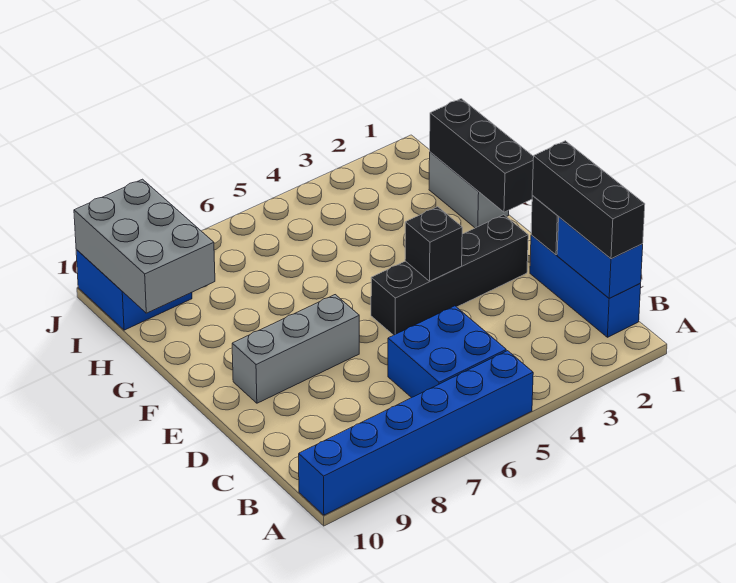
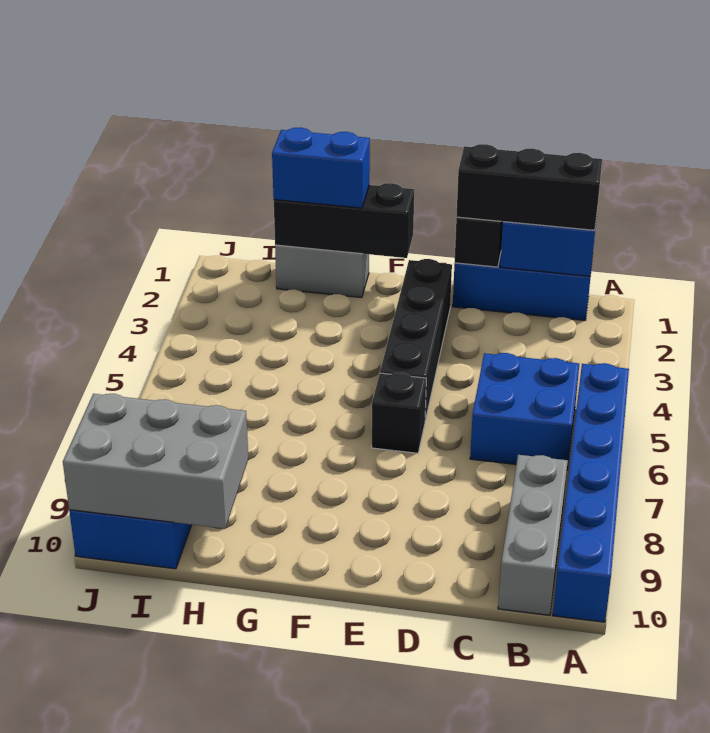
black brick E4 level 2 -> black brick E6 level 1
grey brick E7:E9 level 1 -> grey brick B8:B10 level 1
none -> blue brick G1:H1 level 3

